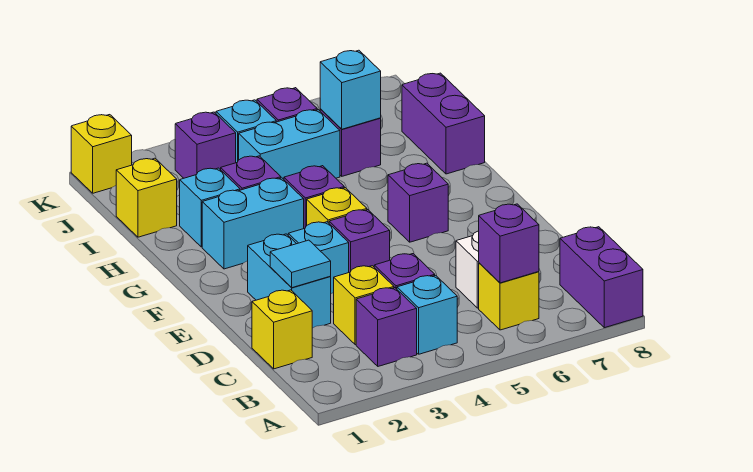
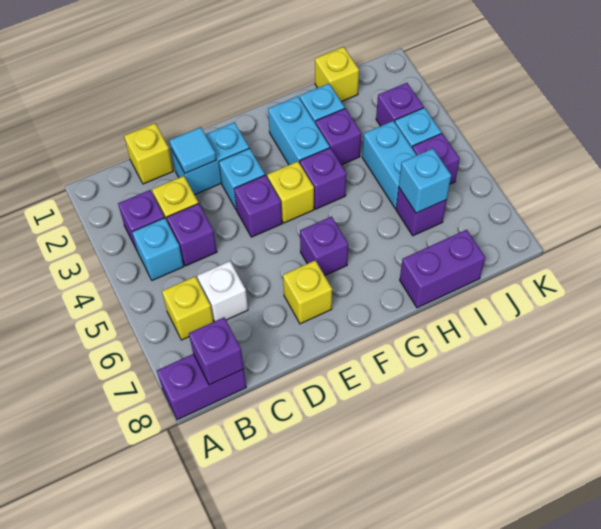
purple brick B6 level 2 -> purple brick B8 level 2
yellow brick K1 level 1 -> yellow brick E7 level 1

